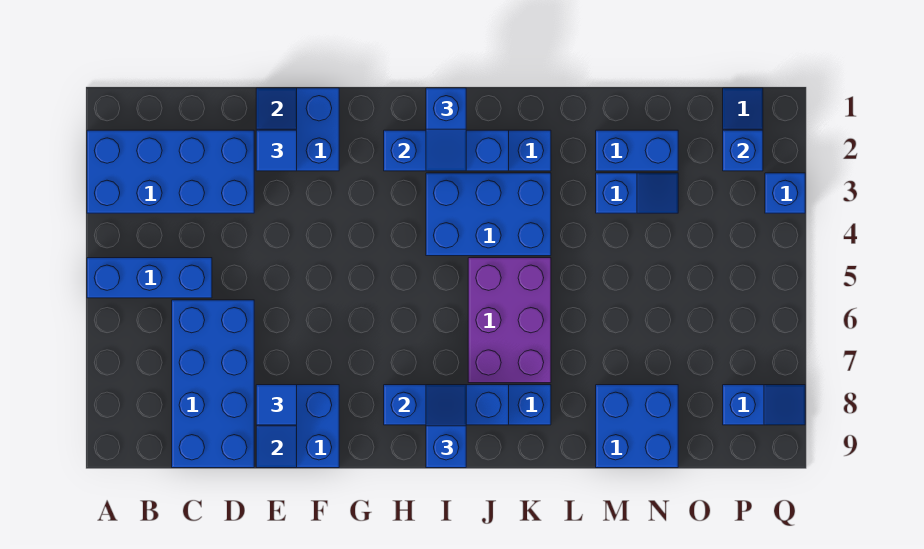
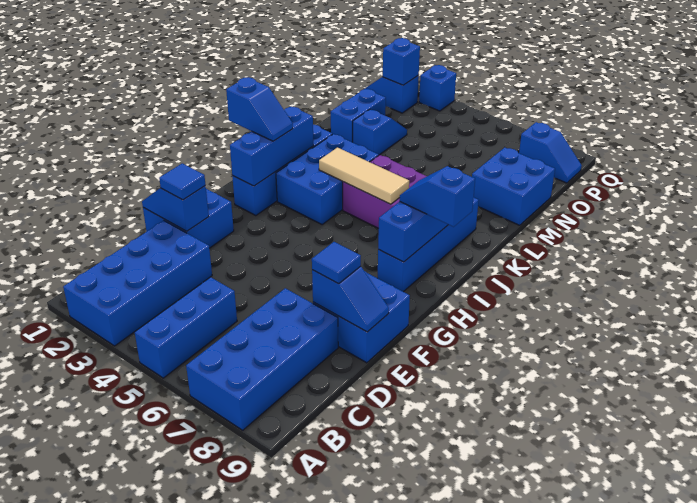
blue brick C6:D9 level 1 -> blue brick A7:D8 level 1
none -> tan tile J4:J6 level 2
blue slope P8:Q8 level 1 top P -> blue slope P8:P9 level 1 top 8

